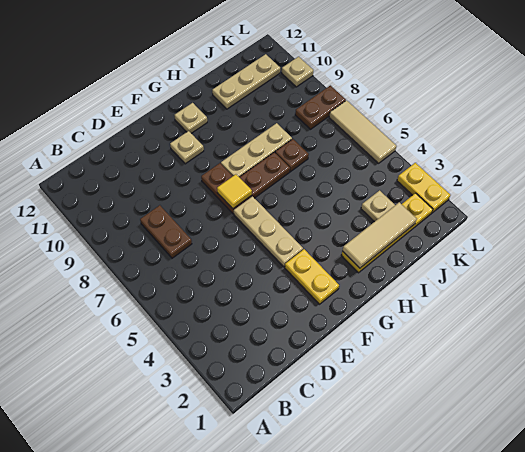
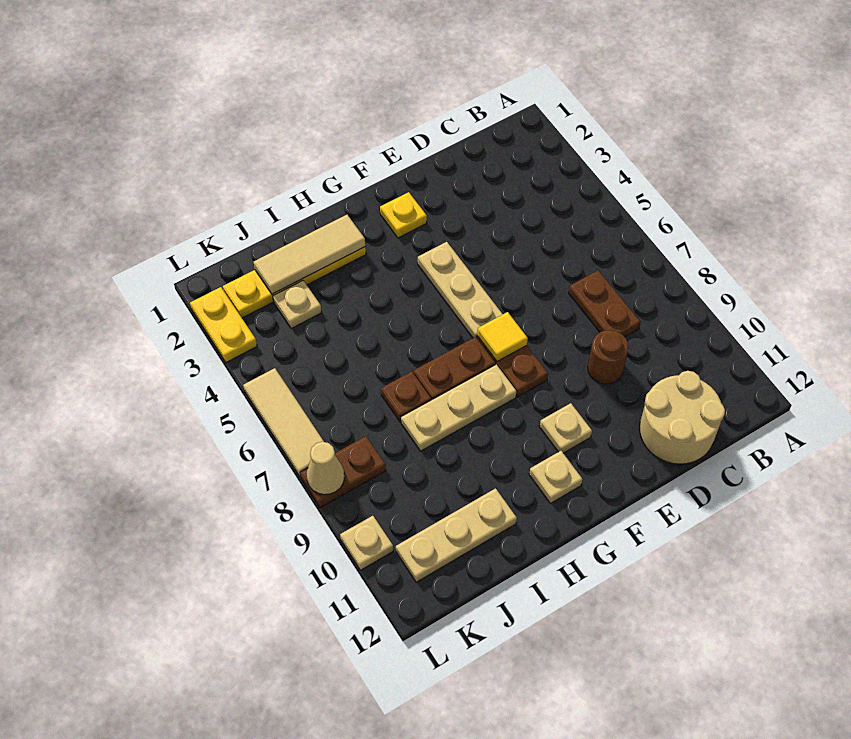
none -> tan round brick C11:D12 level 1
none -> brown round brick D9 level 1
yellow plate F2:F3 level 1 -> yellow plate F2 level 1
none -> tan cone L8 level 2

